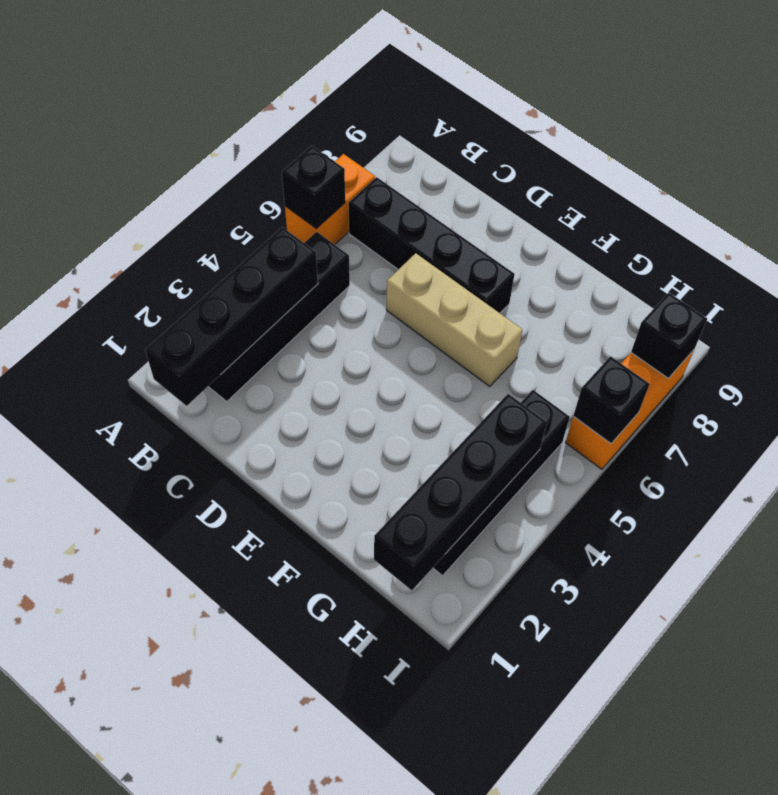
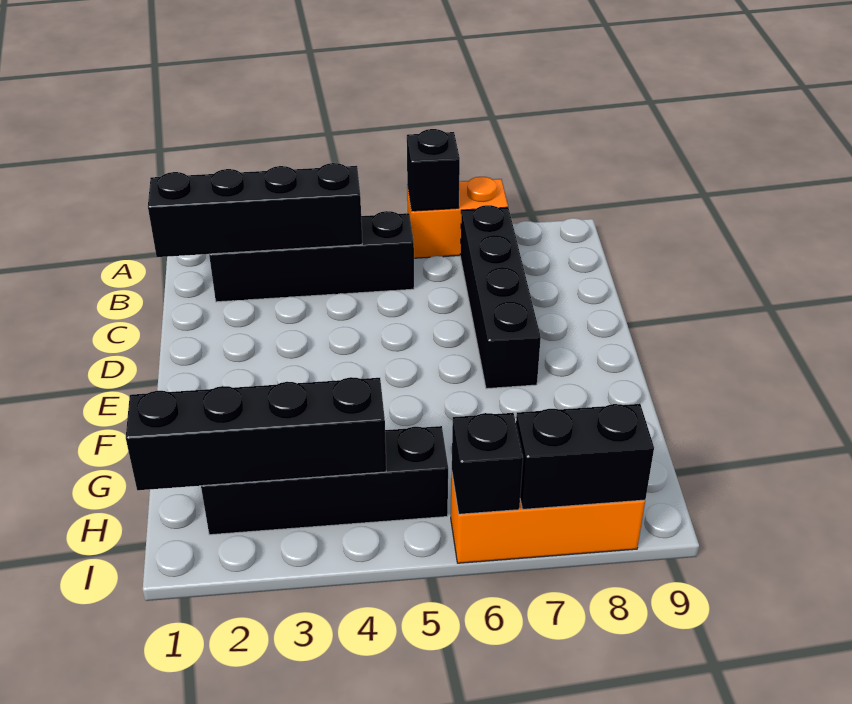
tan brick D6:F6 level 1 -> none
black brick I8 level 2 -> black brick I7:I8 level 2

